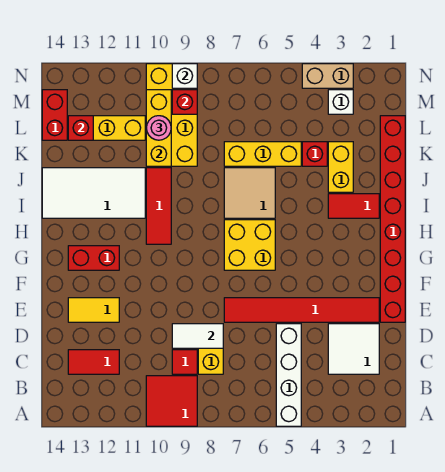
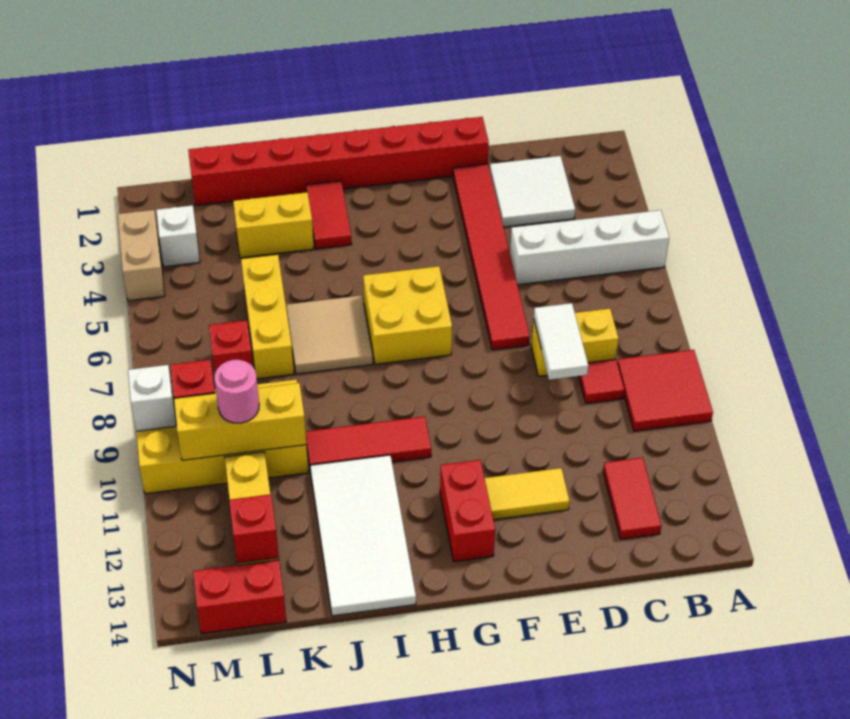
yellow tile E12:E13 level 1 -> yellow tile E12:F12 level 1
red brick K4 level 1 -> red brick L7 level 1

